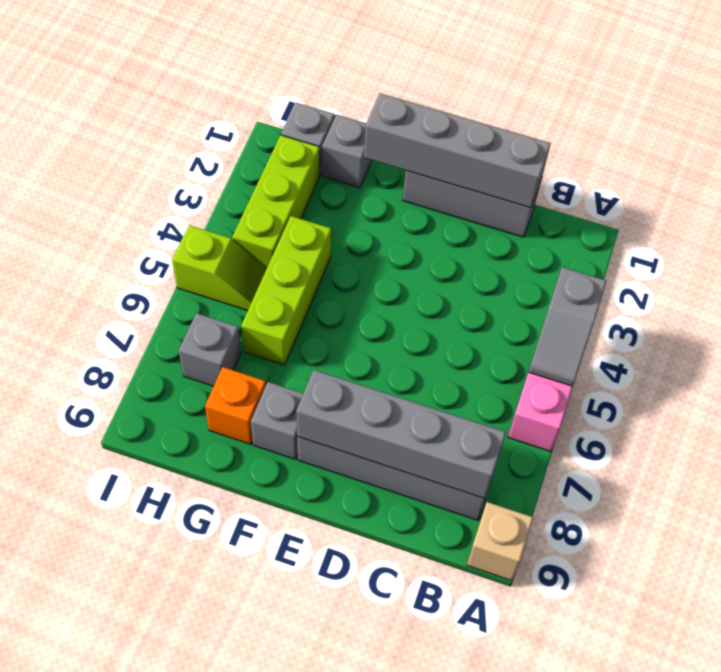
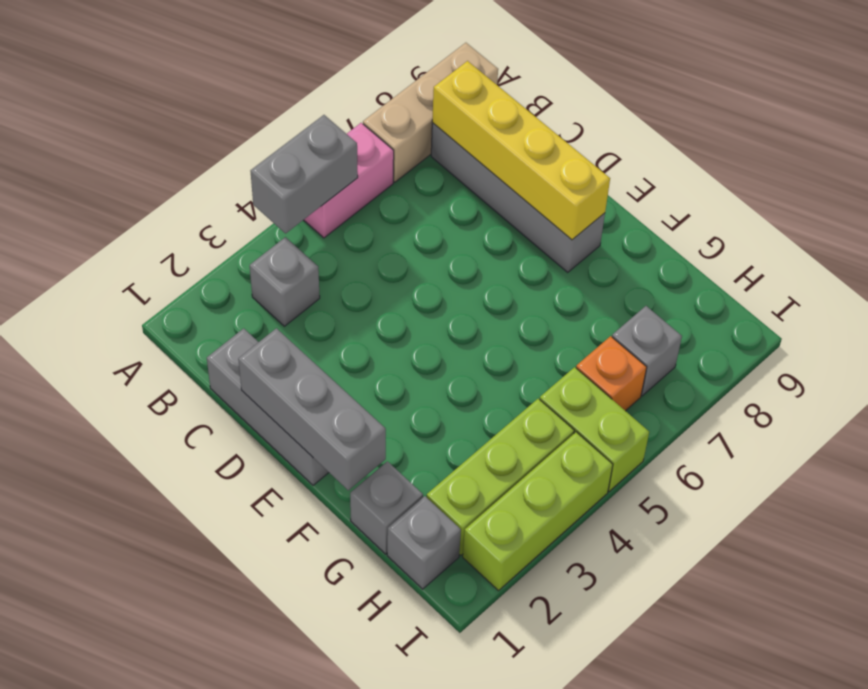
grey slope A4:A5 level 2 top 4 -> grey brick A4:A5 level 2
tan brick A9 level 1 -> tan brick A7:A9 level 1
grey brick B8:E8 level 2 -> yellow brick B8:E8 level 2
grey brick C1:F1 level 2 -> grey brick D1:F1 level 2
grey brick F8 level 1 -> grey brick B3 level 1
lime brick G4:G6 level 1 -> lime brick I2:I4 level 1
orange brick G8 level 1 -> orange brick H6 level 1
lime slope H5:I5 level 1 top I -> lime brick H5:I5 level 1

